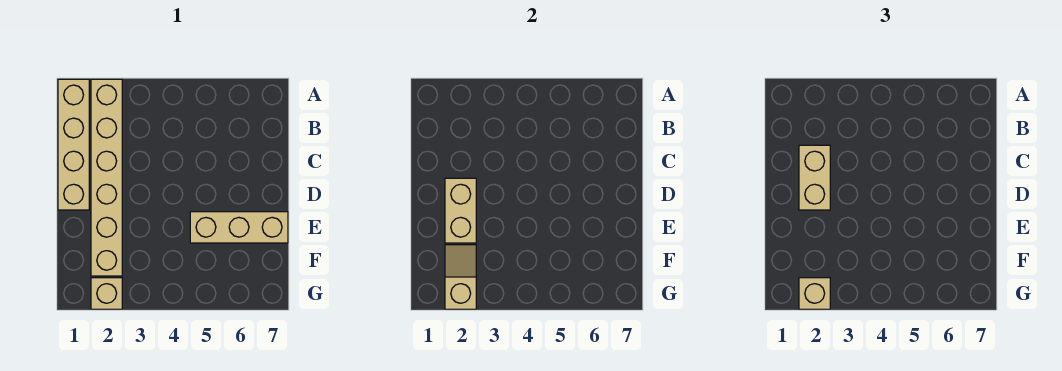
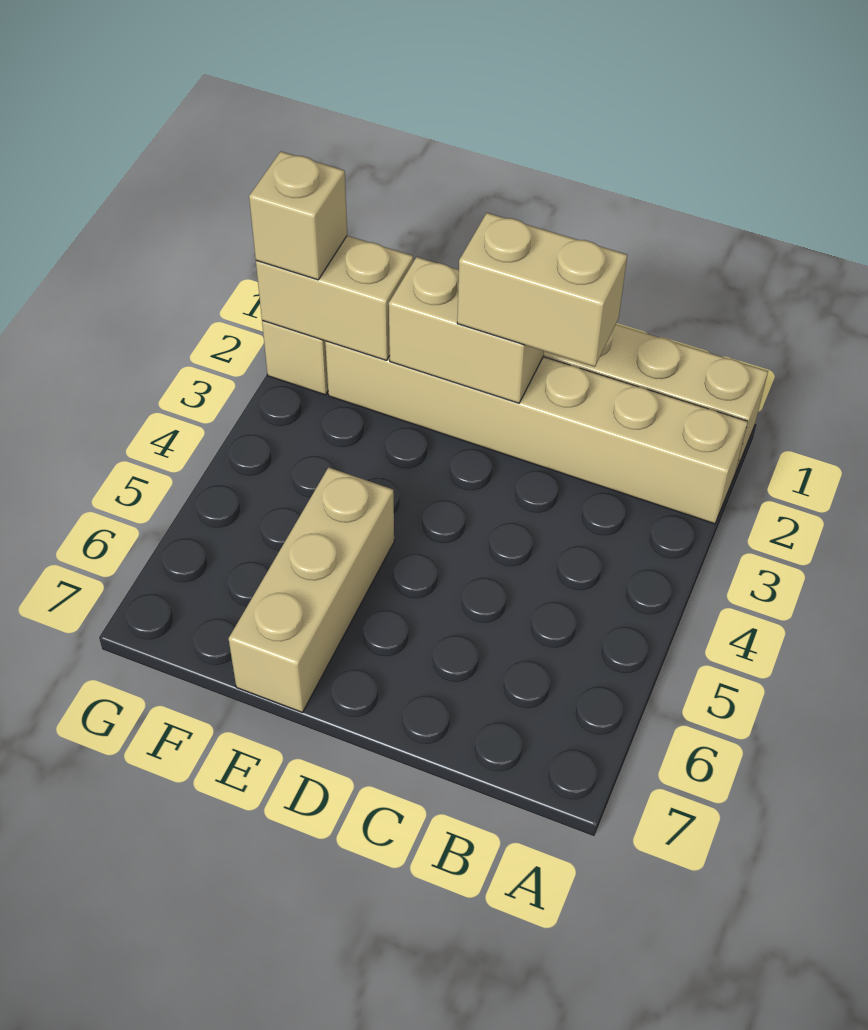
tan slope F2:G2 level 2 top G -> tan brick F2:G2 level 2

